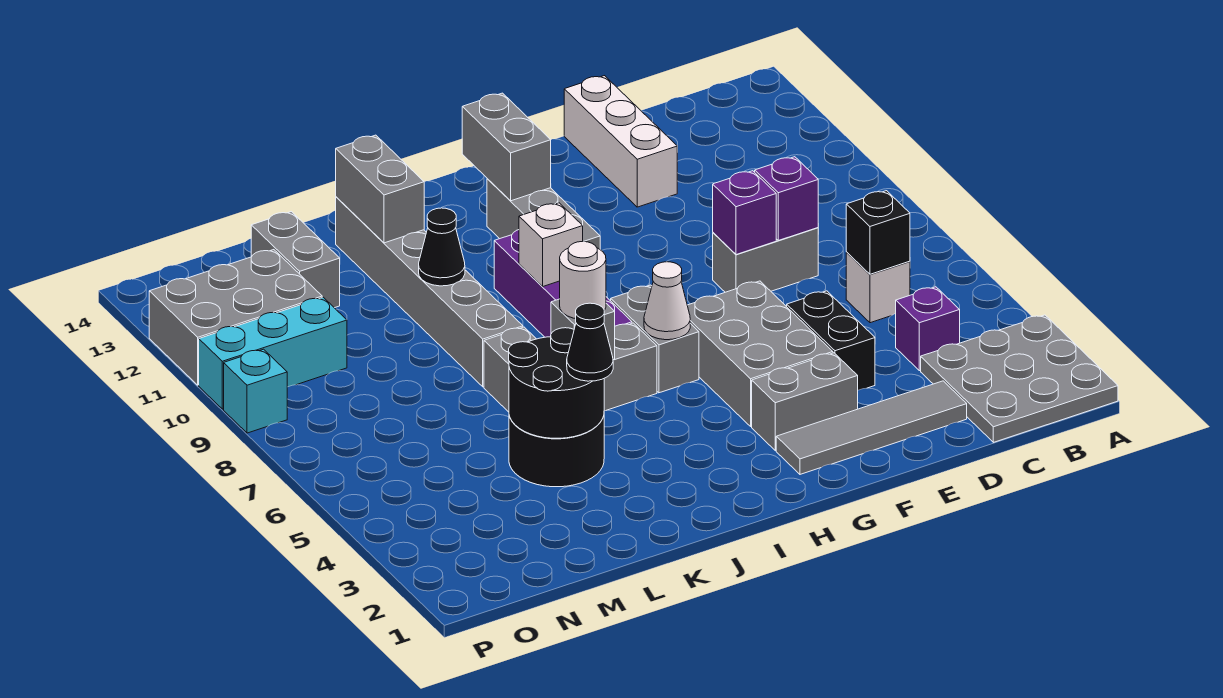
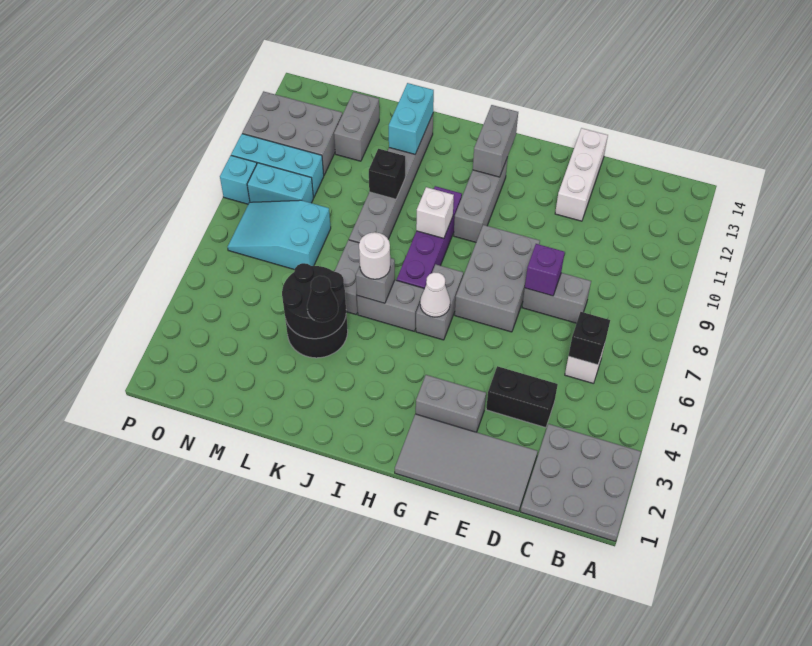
purple brick C4 level 1 -> none
grey tile D2:G2 level 1 -> grey tile D1:G2 level 1
purple brick D8 level 2 -> none
black brick E4:E5 level 1 -> black brick D4:E4 level 1
grey brick F4:G6 level 1 -> grey brick F7:G9 level 1
black cone K10 level 2 -> black brick K10 level 2
grey brick K12:K13 level 2 -> cyan brick K12:K13 level 2
none -> cyan slope M7:O8 level 1 top M
none -> cyan brick N9:O9 level 1

